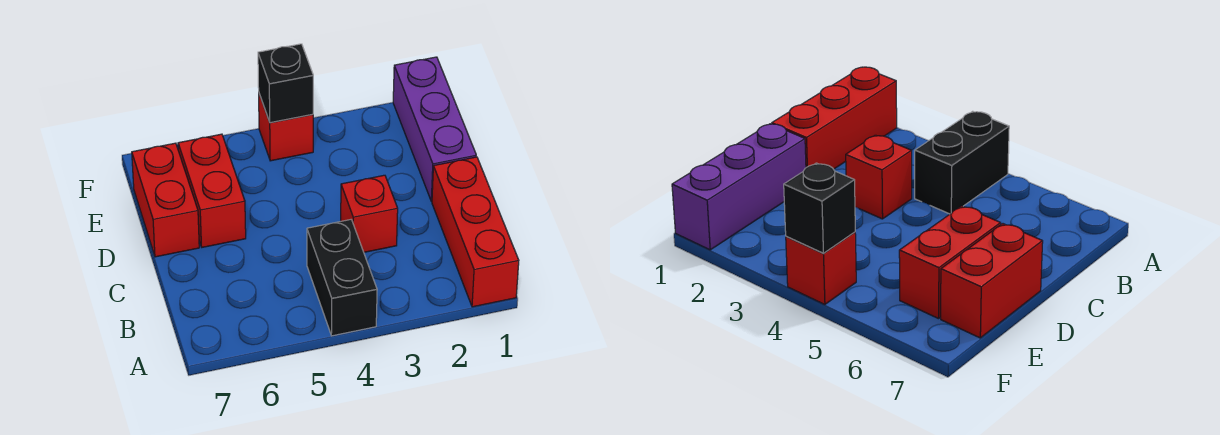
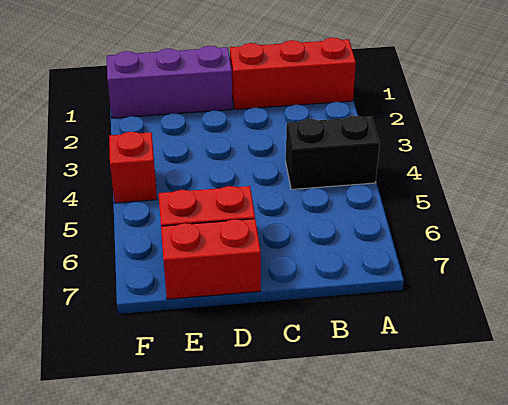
red brick C3 level 1 -> none
black brick F4 level 2 -> none

